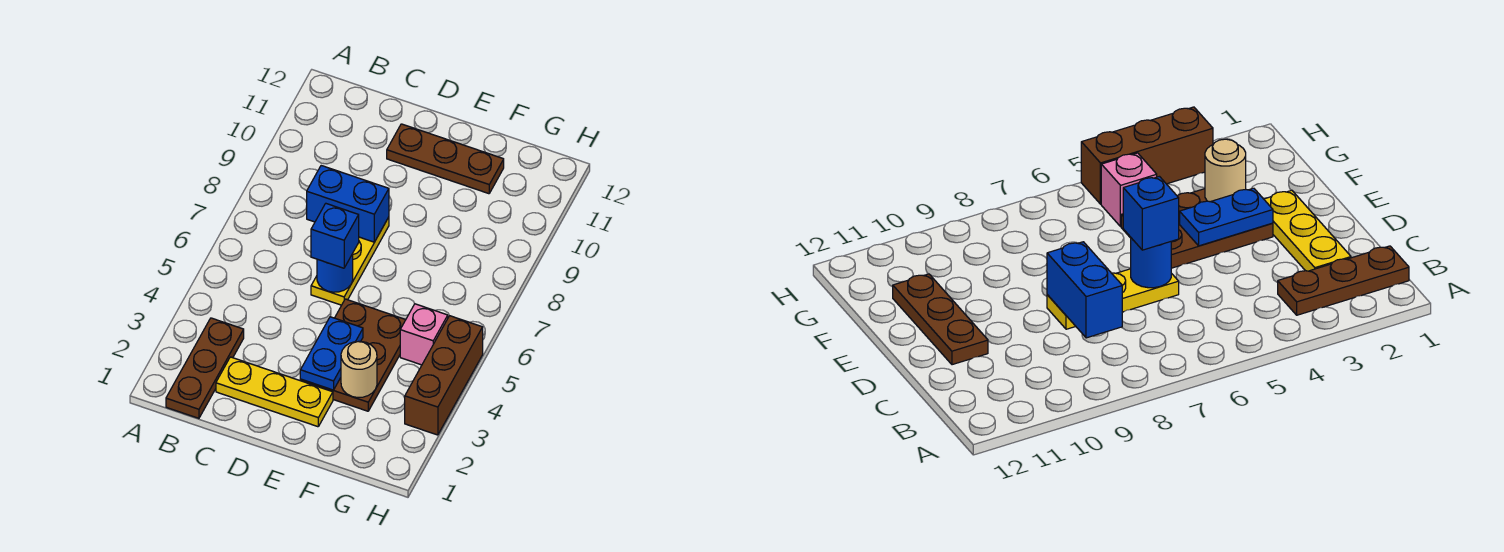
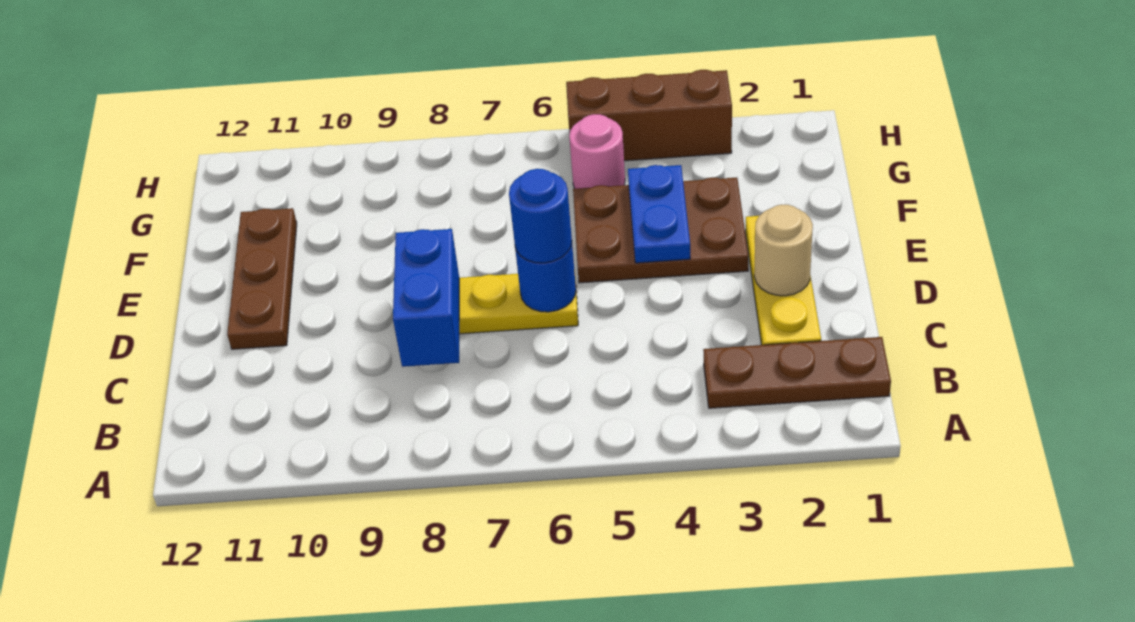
blue brick D6 level 3 -> blue round brick D6 level 3
blue plate E3:E4 level 2 -> blue plate E4:F4 level 2
tan round brick F3 level 2 -> tan round brick D2 level 2
pink brick G5 level 1 -> pink round brick G5 level 1

